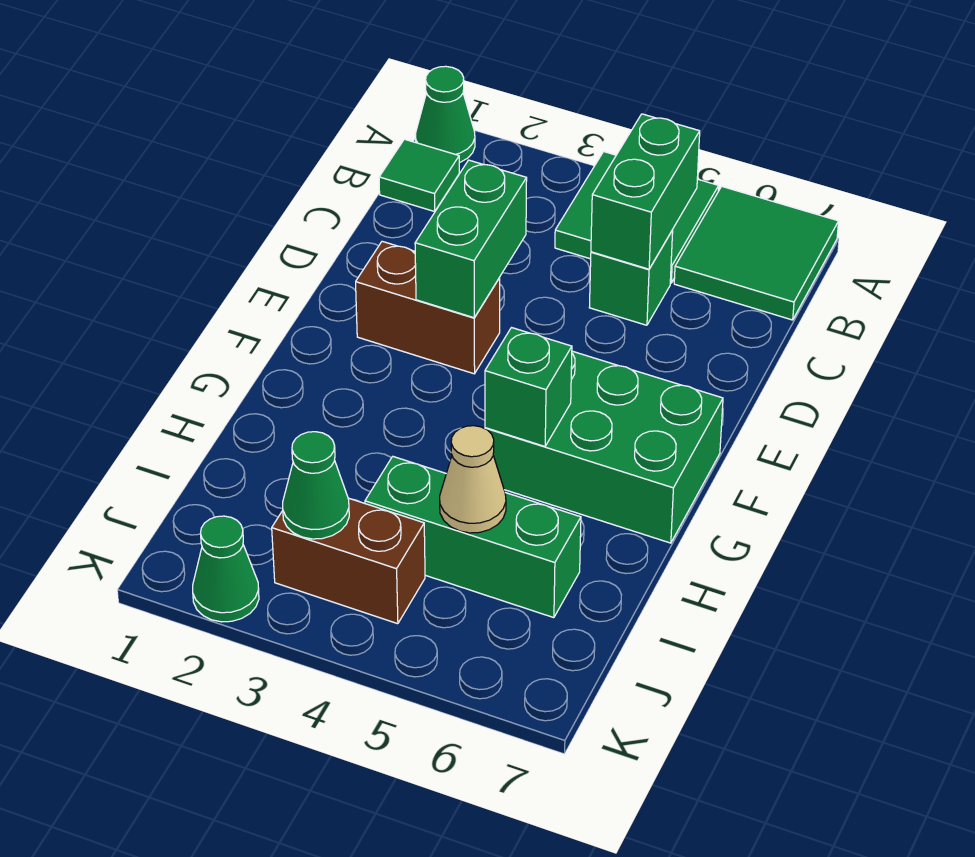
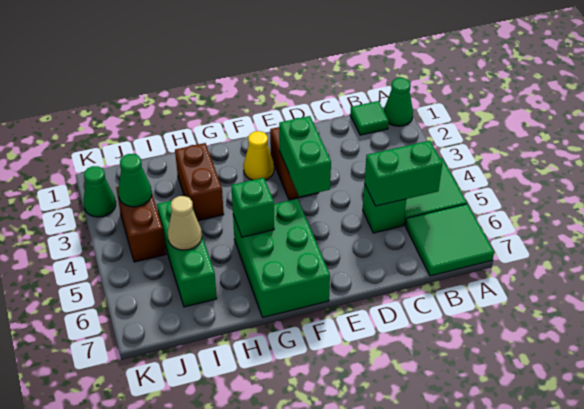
green brick D3:E3 level 2 -> green brick E3:E4 level 2
none -> yellow cone F2 level 1
none -> brown brick H2:H3 level 1

